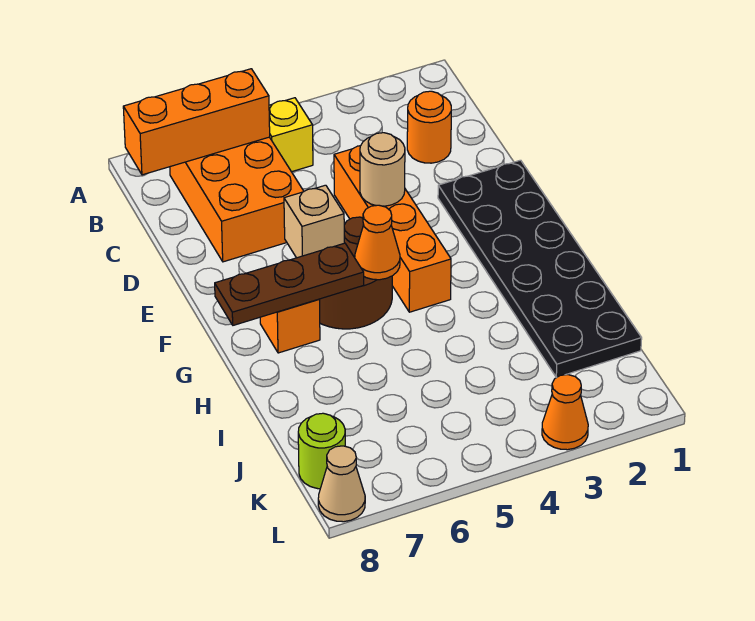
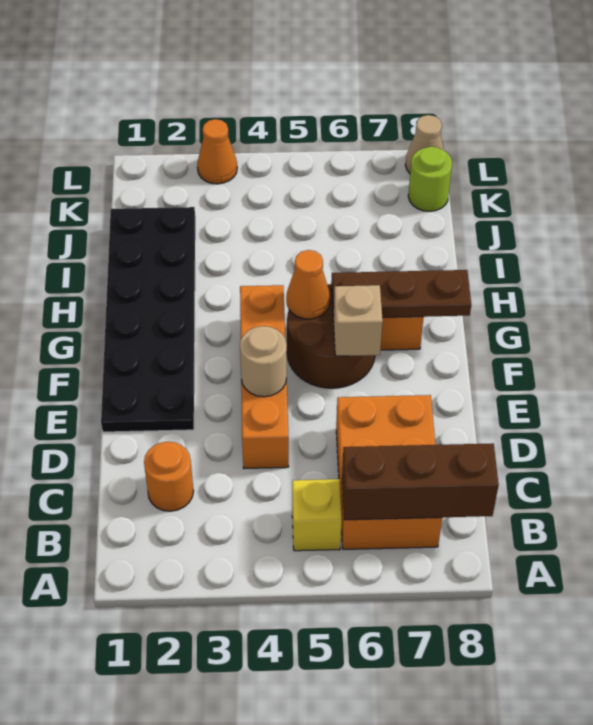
orange brick B6:B8 level 2 -> brown brick B6:B8 level 2

